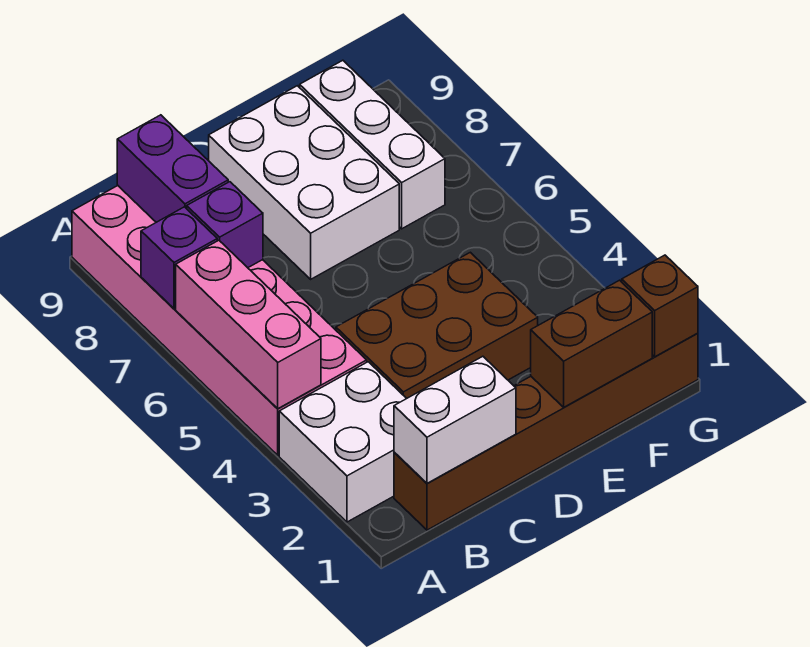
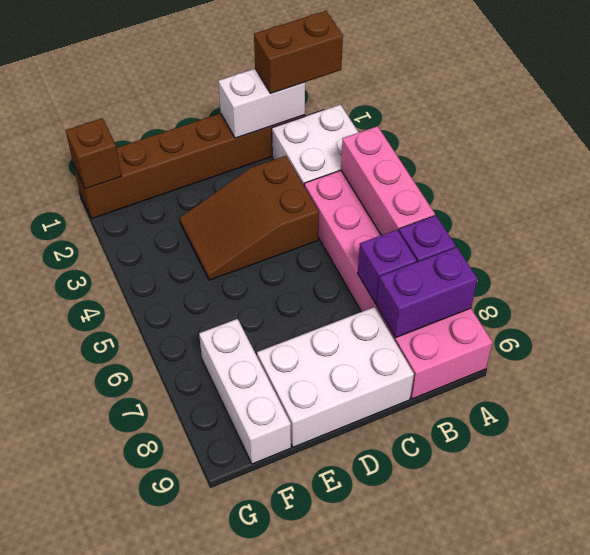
purple brick B8:B9 level 2 -> purple brick A8:B8 level 2
brown brick C3:E4 level 1 -> brown slope C3:E4 level 1 top C
white brick D7:E9 level 1 -> white brick C8:E9 level 1
brown brick E1:F1 level 2 -> brown brick A1:B1 level 3

